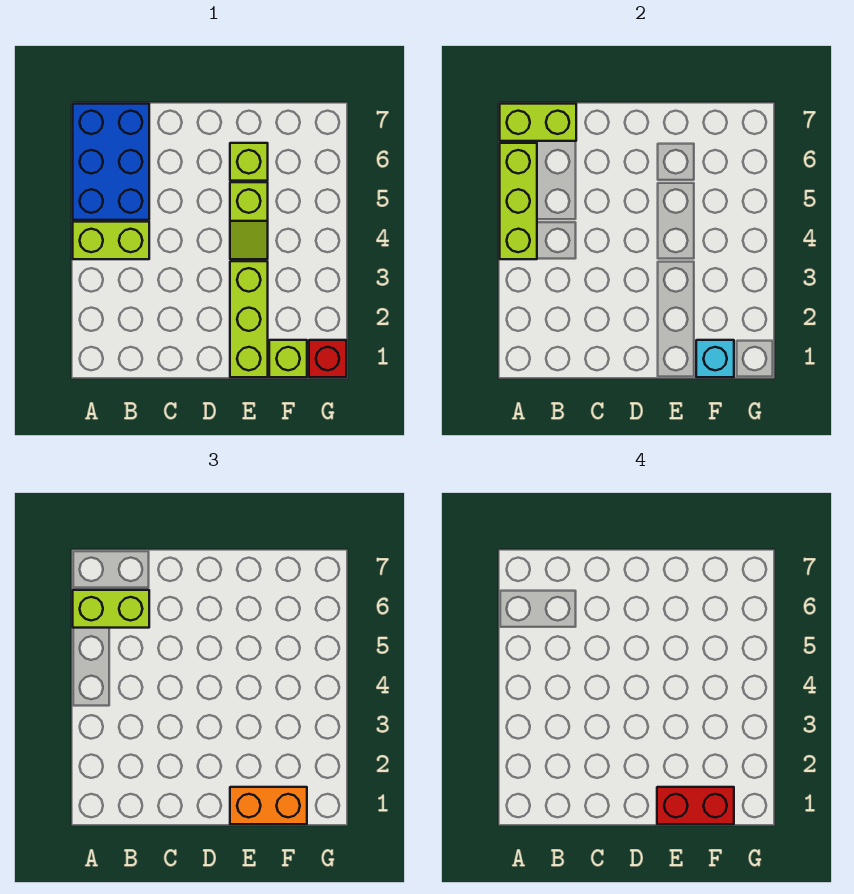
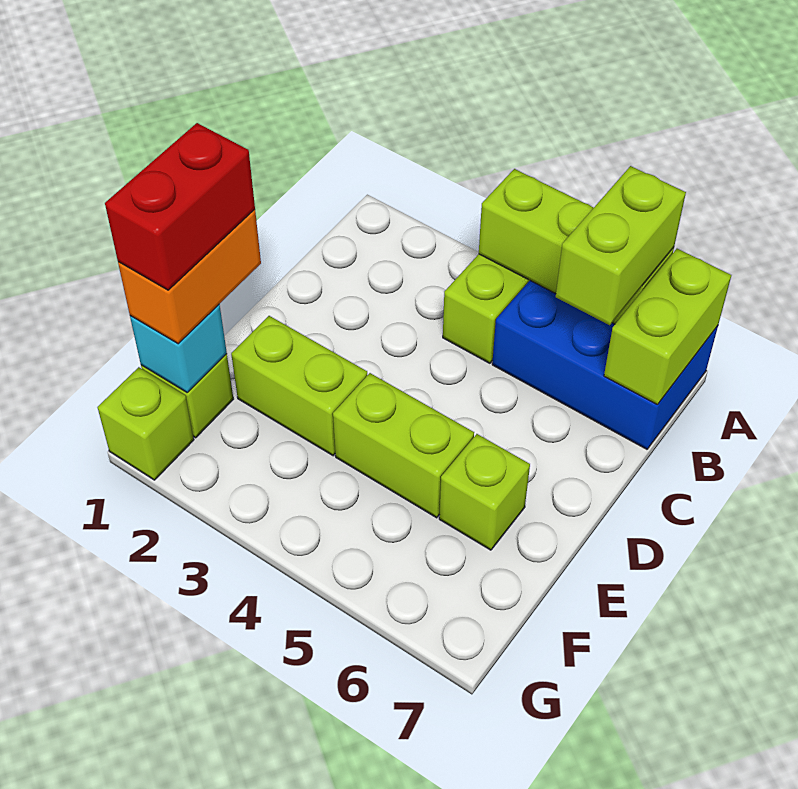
lime brick E1:E3 level 1 -> lime brick E2:E3 level 1
lime slope E4:E5 level 1 top 5 -> lime brick E4:E5 level 1
red brick G1 level 1 -> lime brick G1 level 1

